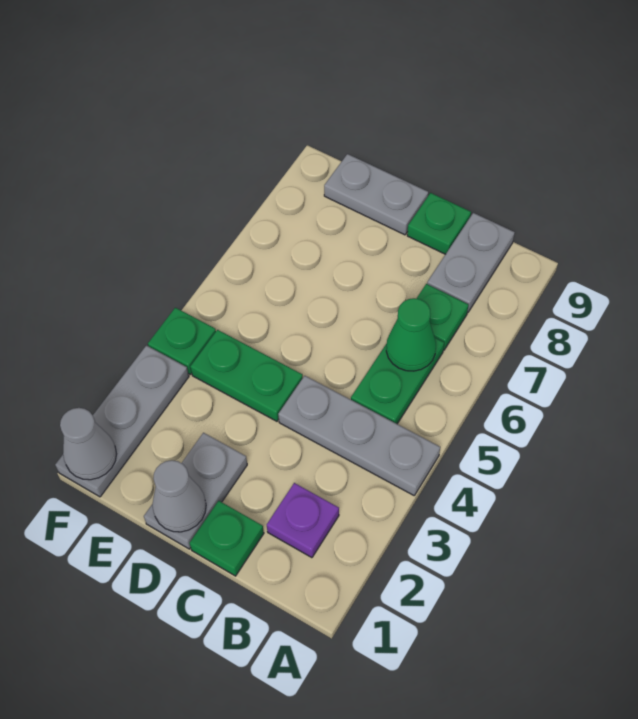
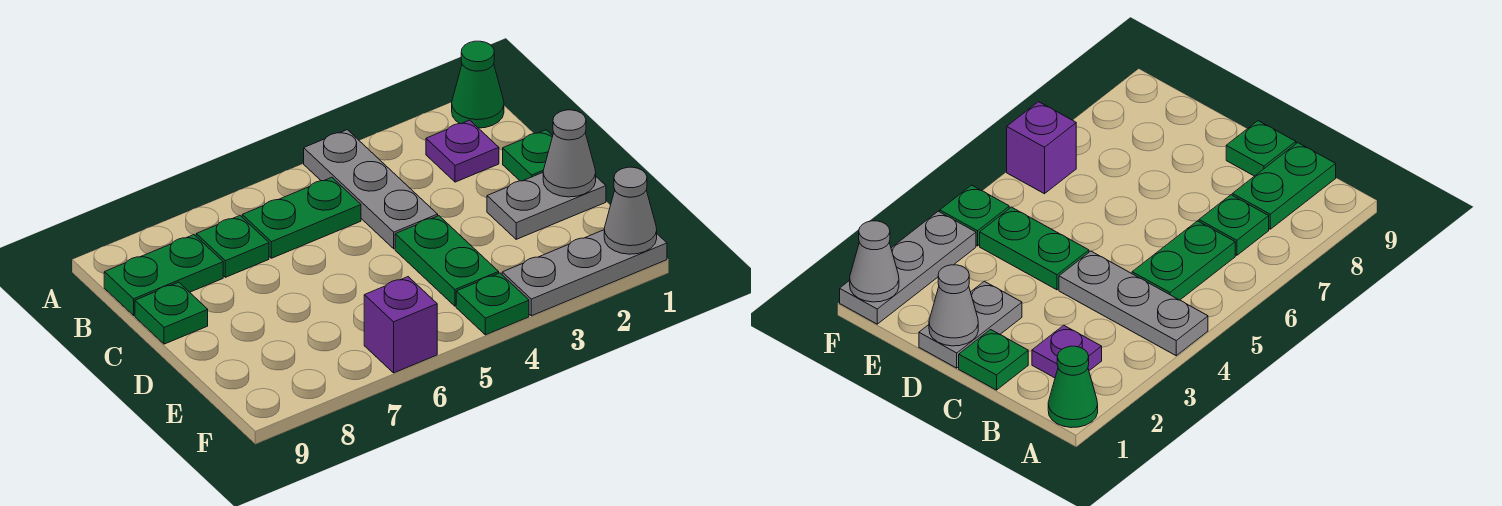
green cone B6 level 2 -> green cone A1 level 1
grey plate B8:B9 level 1 -> green plate B8:B9 level 1
grey plate D9:E9 level 1 -> none
none -> purple brick F6 level 1

